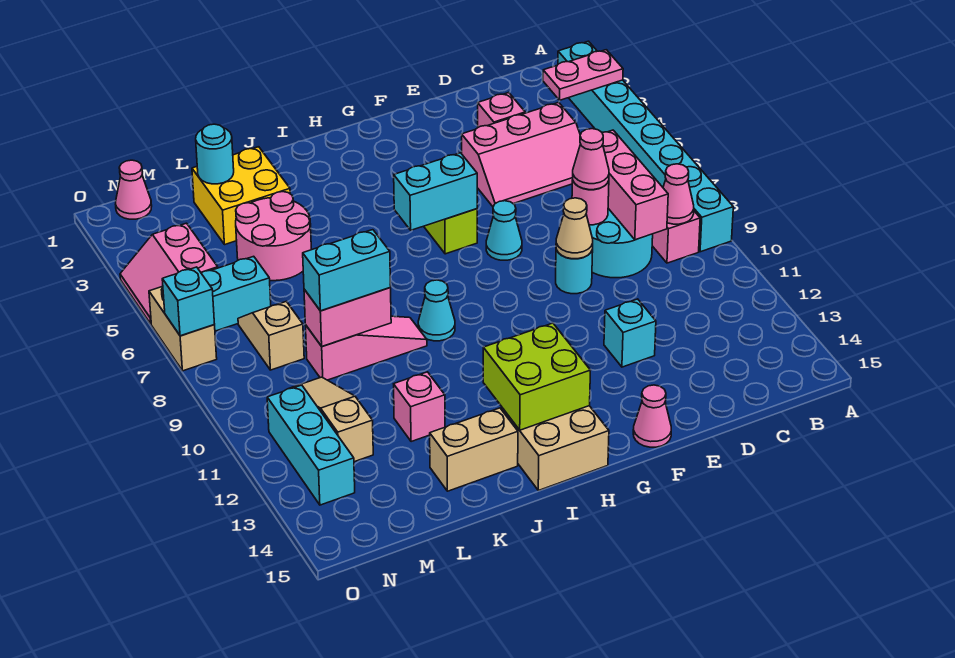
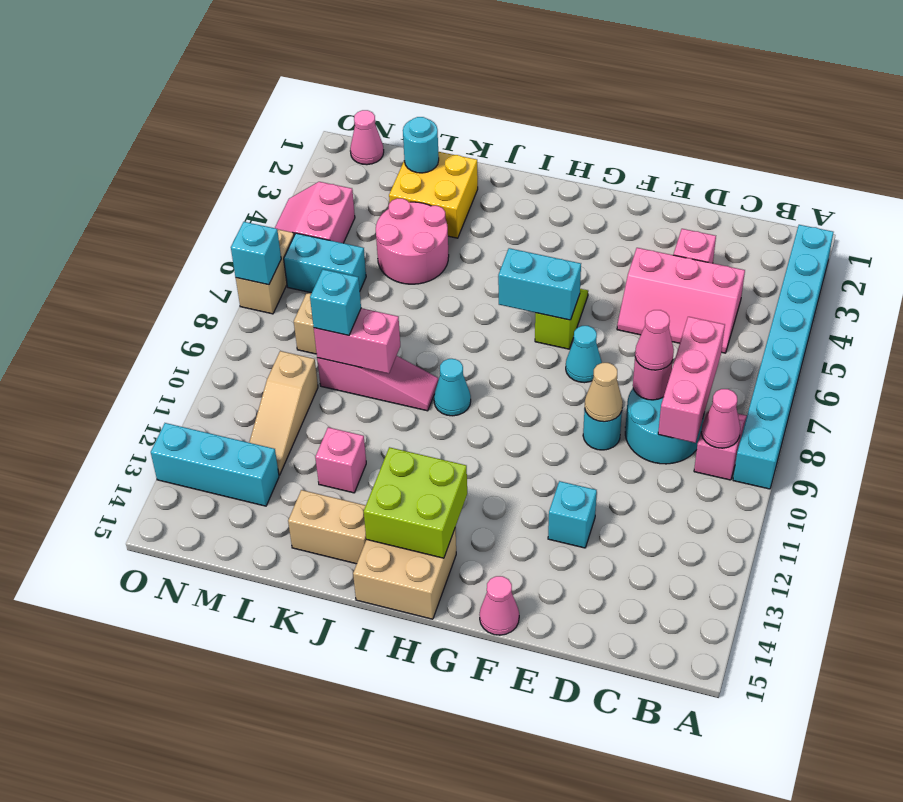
pink plate A3:B3 level 2 -> none
cyan brick K9:L9 level 3 -> cyan brick L9 level 3
tan slope M10:M12 level 1 top 12 -> tan slope M10:M12 level 1 top 10
cyan brick N11:N13 level 1 -> cyan brick M13:O13 level 1

